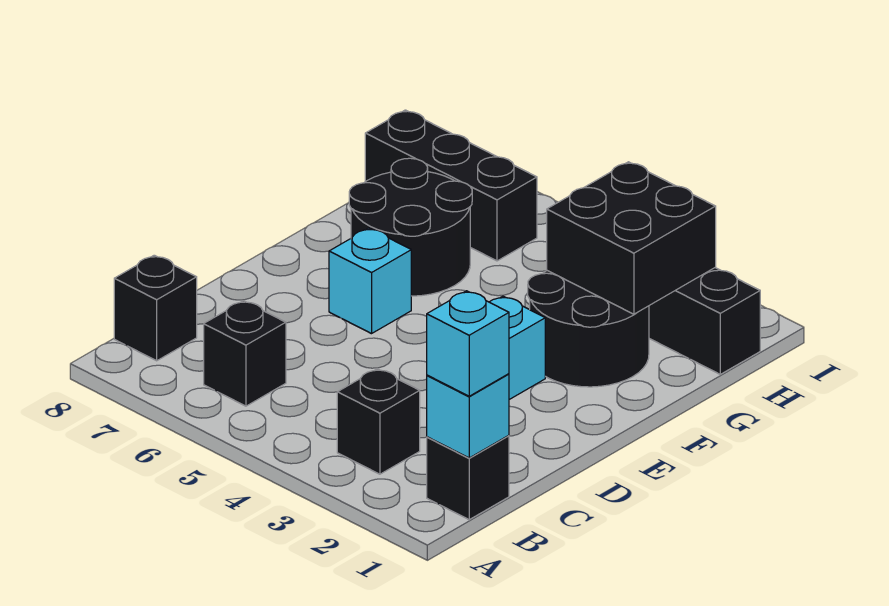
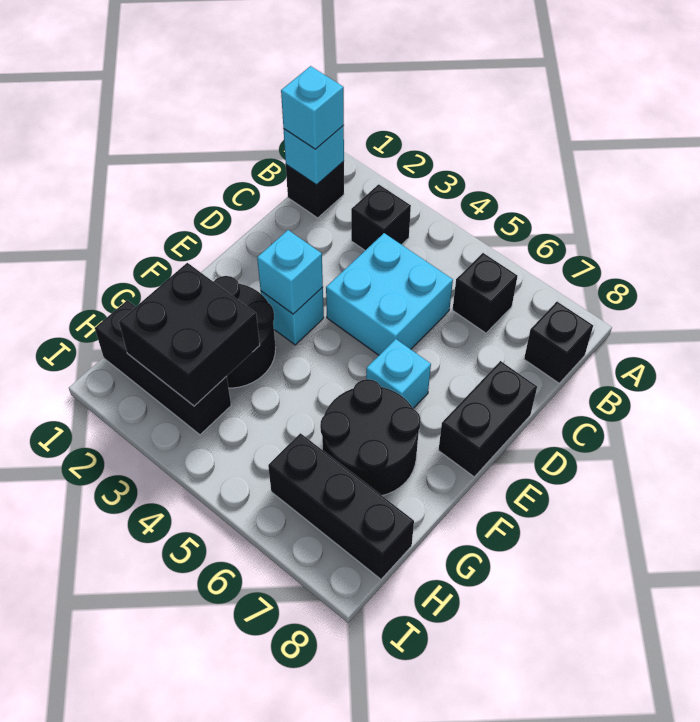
none -> cyan brick C4:D5 level 1
none -> black brick D8:E8 level 1
none -> cyan brick E3 level 2

